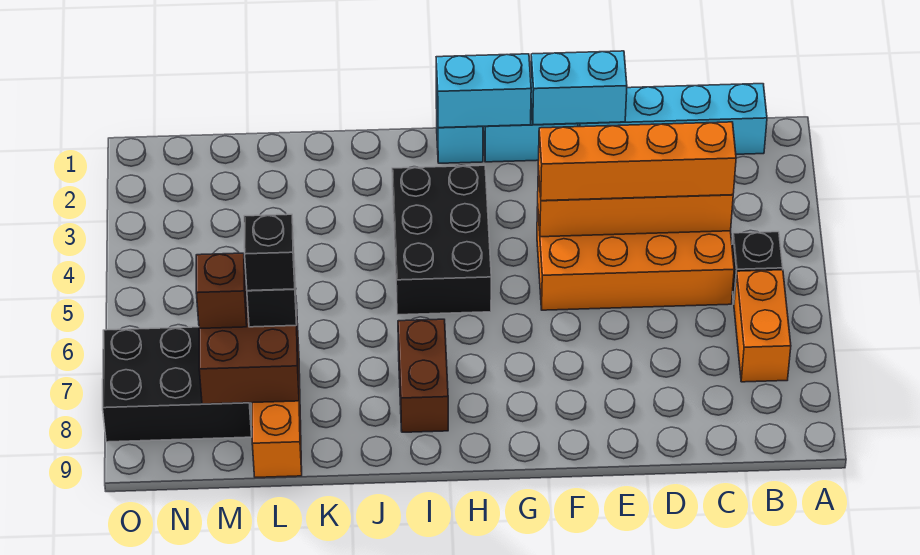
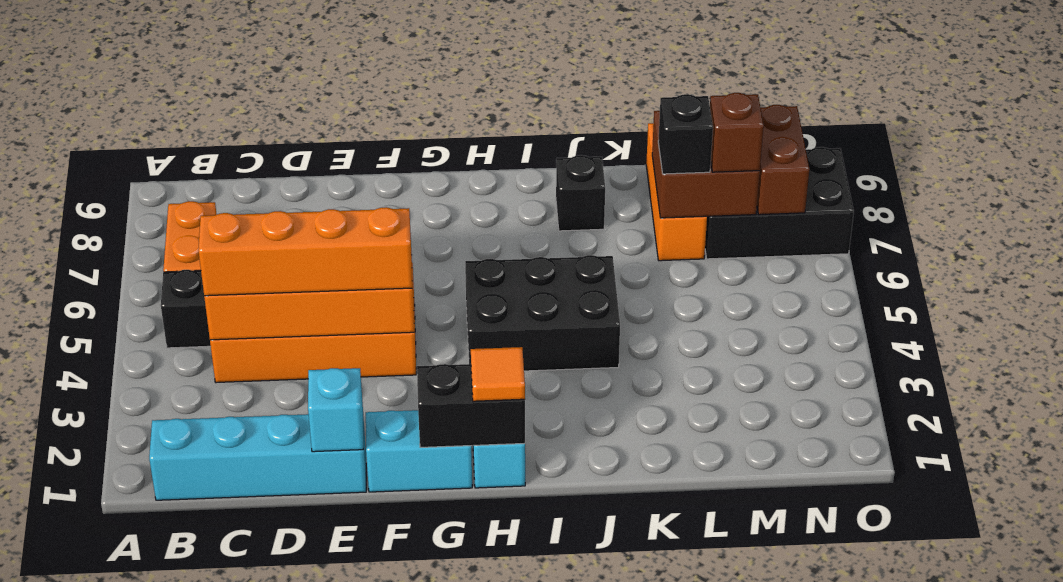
cyan brick E1:F1 level 2 -> cyan brick E1 level 2
cyan brick G1:H1 level 2 -> black brick G1:H1 level 2
none -> orange tile H1 level 3
black brick H3:I5 level 1 -> black brick H4:J5 level 1
brown brick I7:I8 level 1 -> brown brick N7:N8 level 2
black brick L7 level 4 -> black brick J8 level 1

